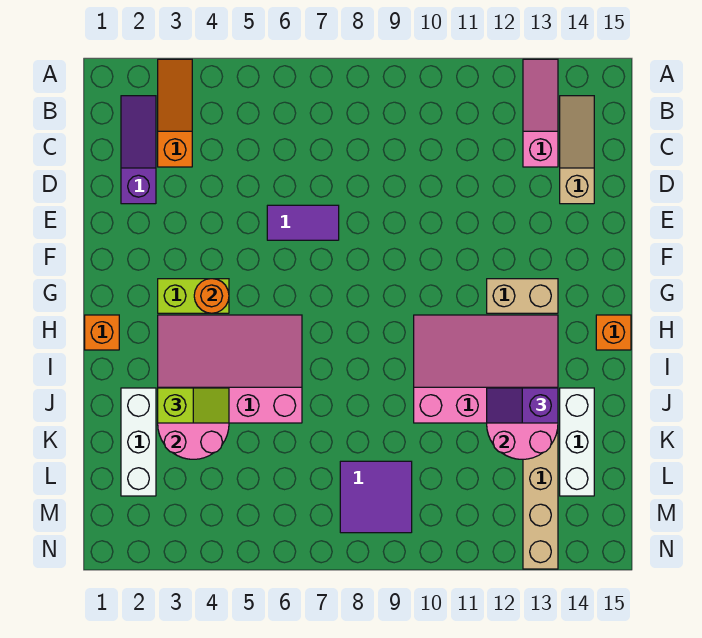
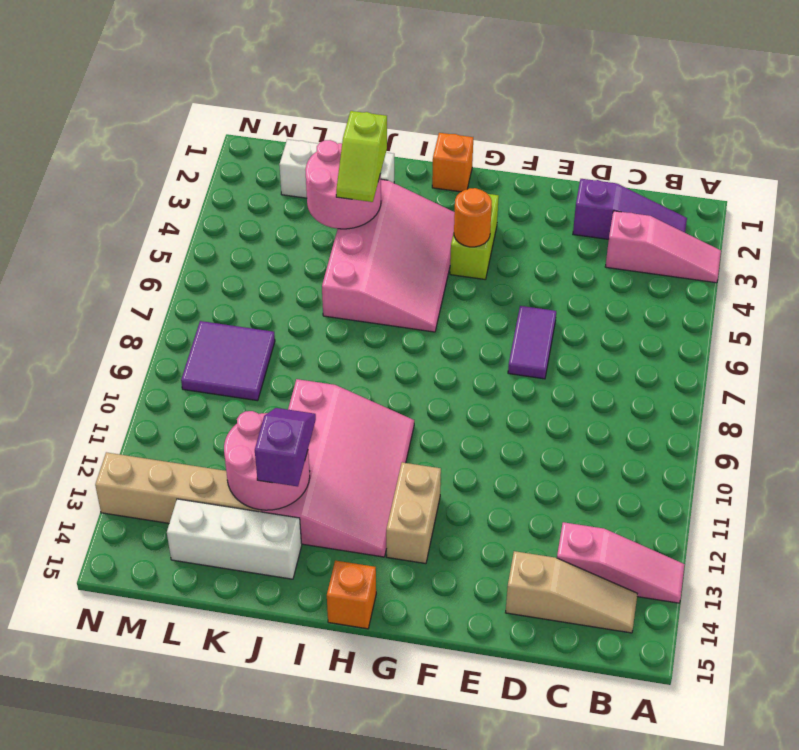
orange slope A3:C3 level 1 top C -> pink slope A3:C3 level 1 top C

